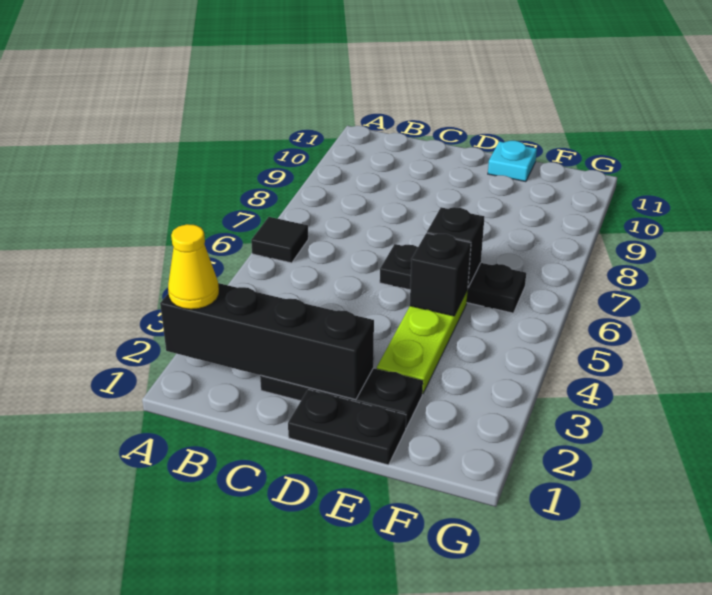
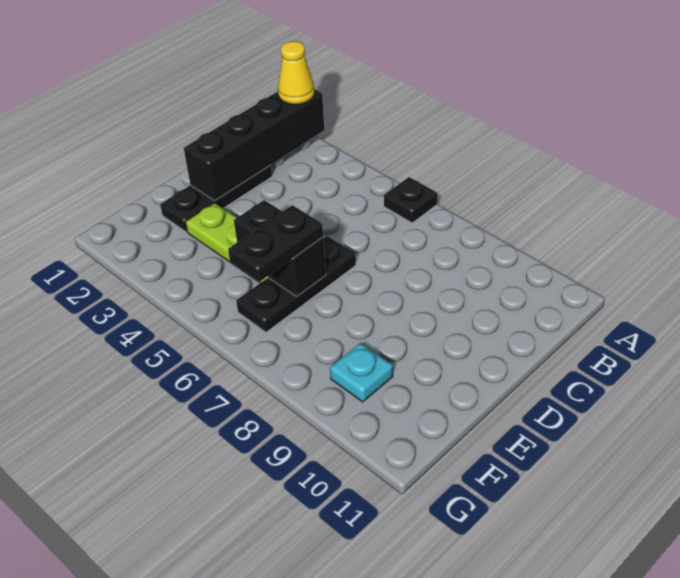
black tile A6 level 1 -> black plate A6 level 1
black plate D1:E1 level 1 -> black plate E6:F6 level 3
cyan plate E11 level 1 -> cyan plate F9 level 1

